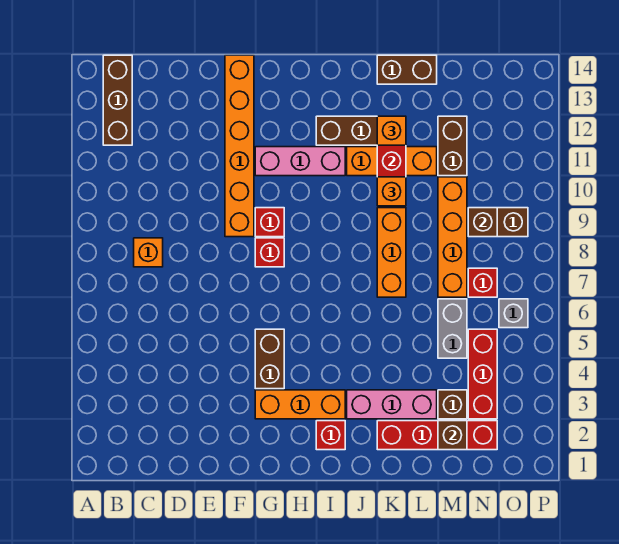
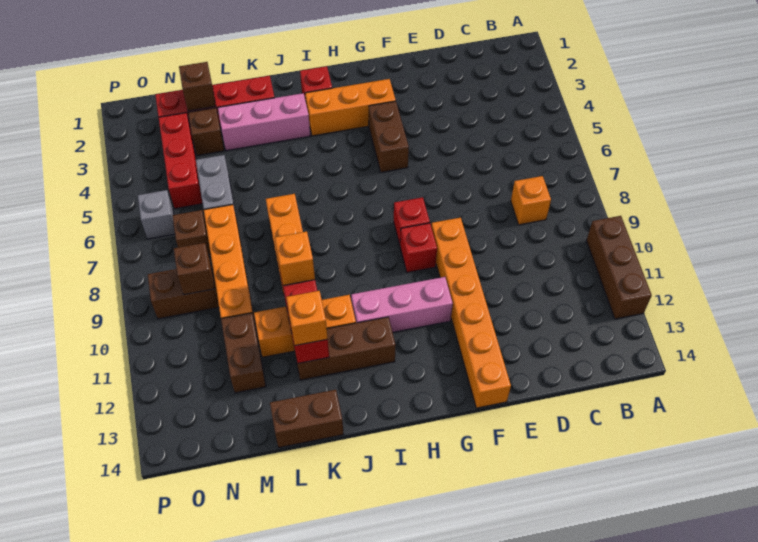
brown brick B12:B14 level 1 -> brown brick A10:A12 level 1
red brick N7 level 1 -> brown brick N7 level 1

